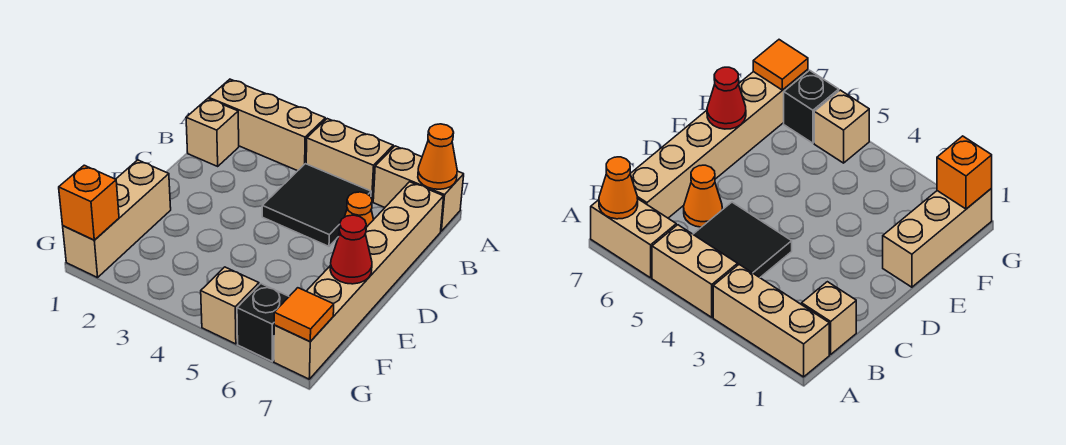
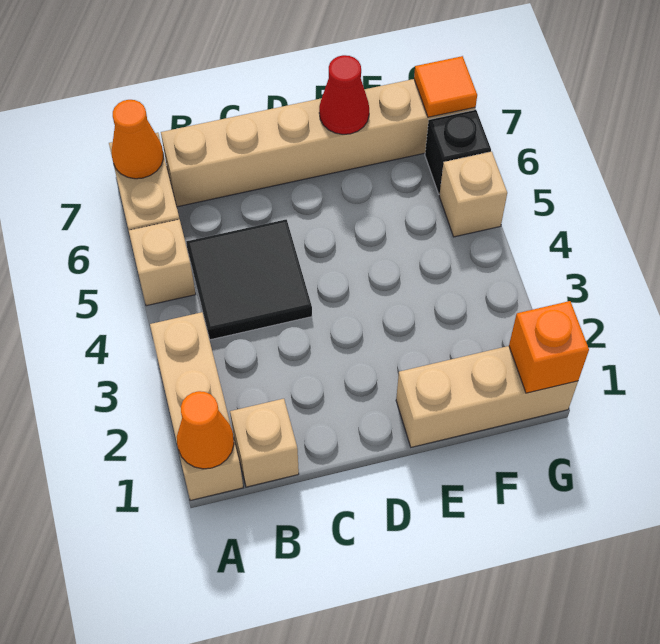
tan brick A4:A5 level 1 -> tan brick A5 level 1
orange cone C6 level 1 -> orange cone A1 level 2

